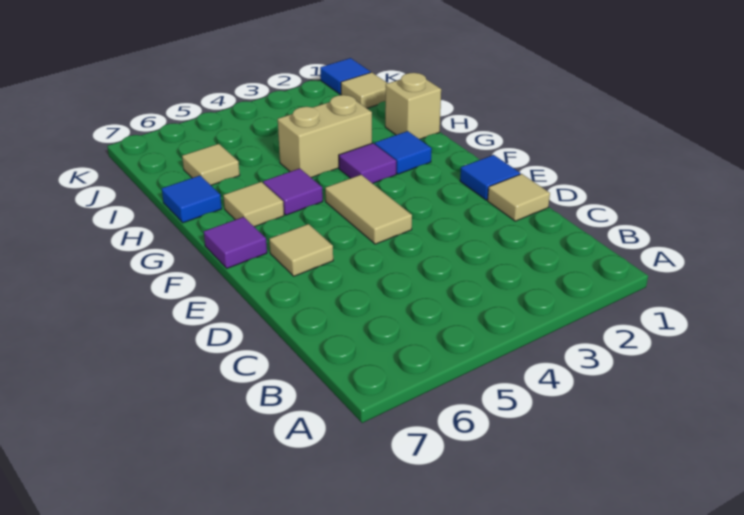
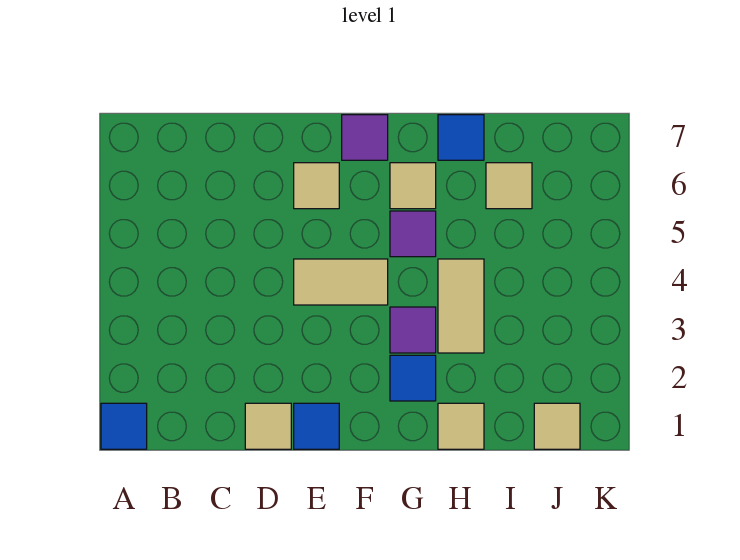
tan brick H1 level 1 -> tan tile H1 level 1
tan brick H3:H4 level 1 -> tan tile H3:H4 level 1
blue tile K1 level 1 -> blue tile A1 level 1

